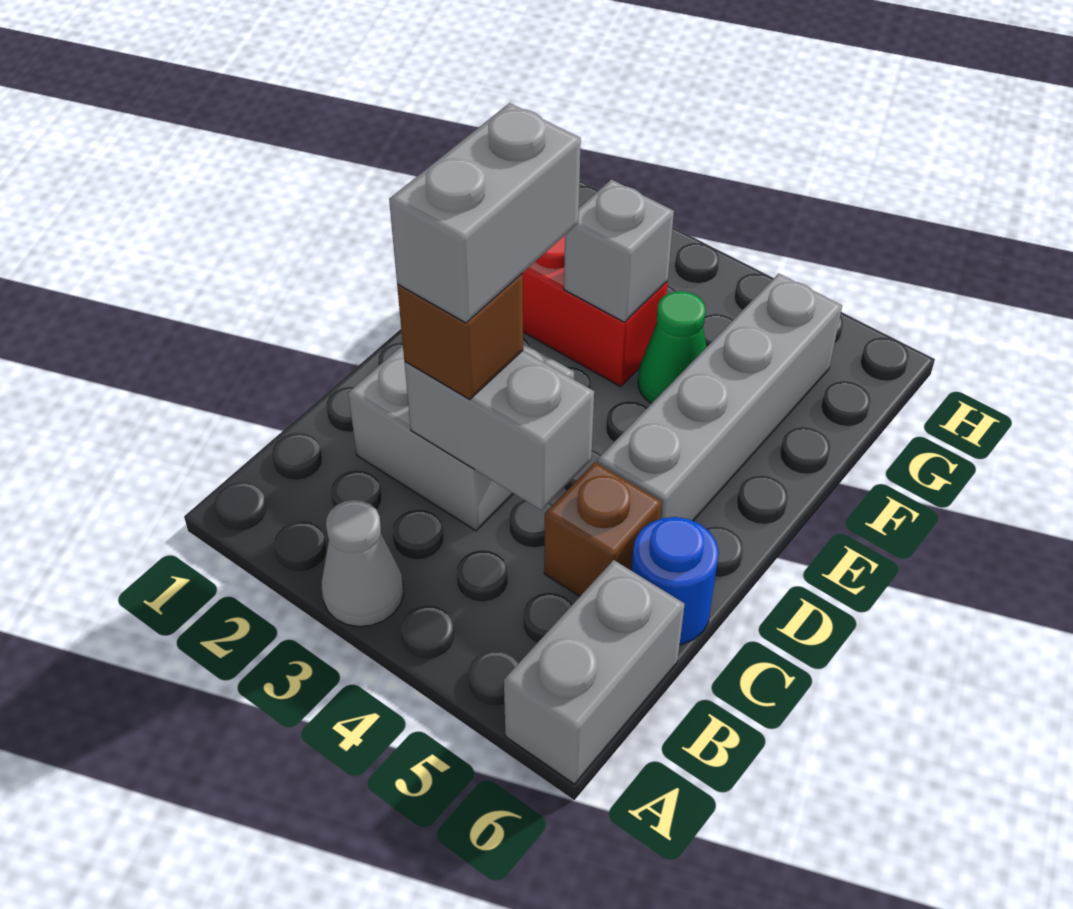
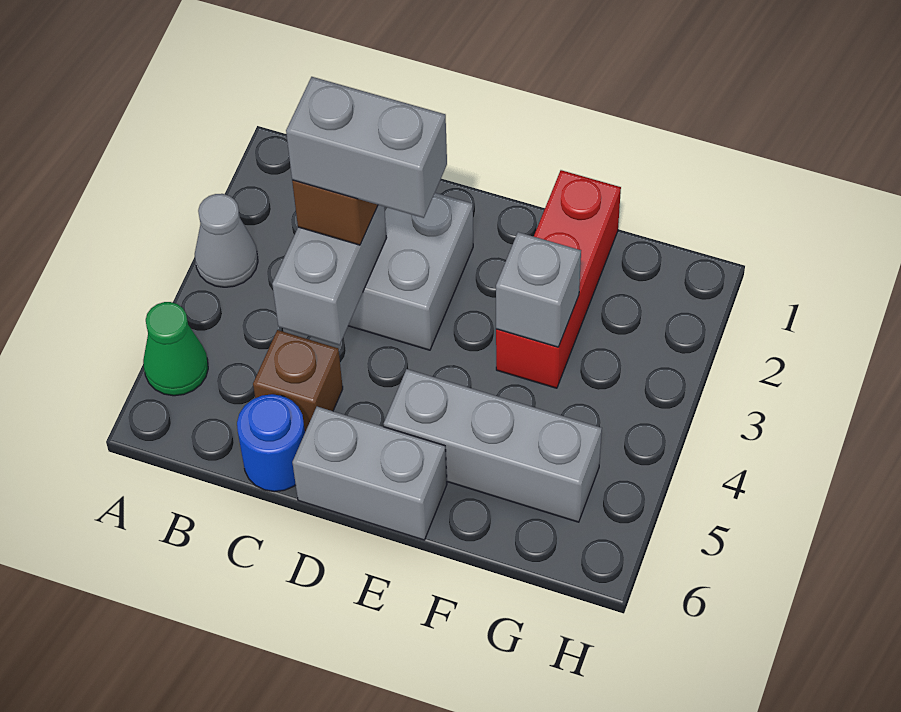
grey brick A6:B6 level 1 -> grey brick D6:E6 level 1
grey brick D5:G5 level 1 -> grey brick E5:G5 level 1
green cone F4 level 1 -> green cone A5 level 1

